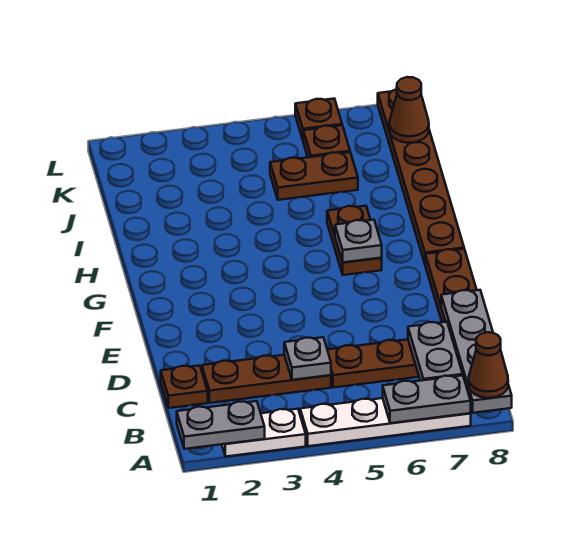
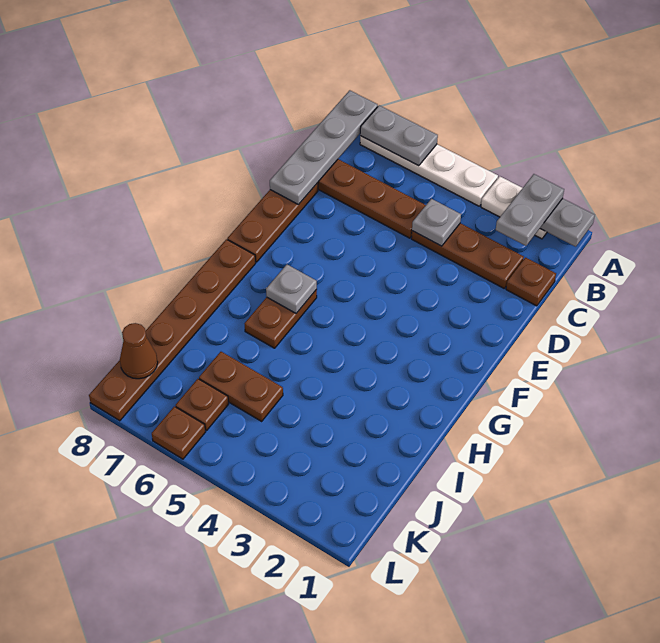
brown cone A8 level 3 -> none
grey plate B7:C7 level 2 -> grey plate A2:B2 level 3

